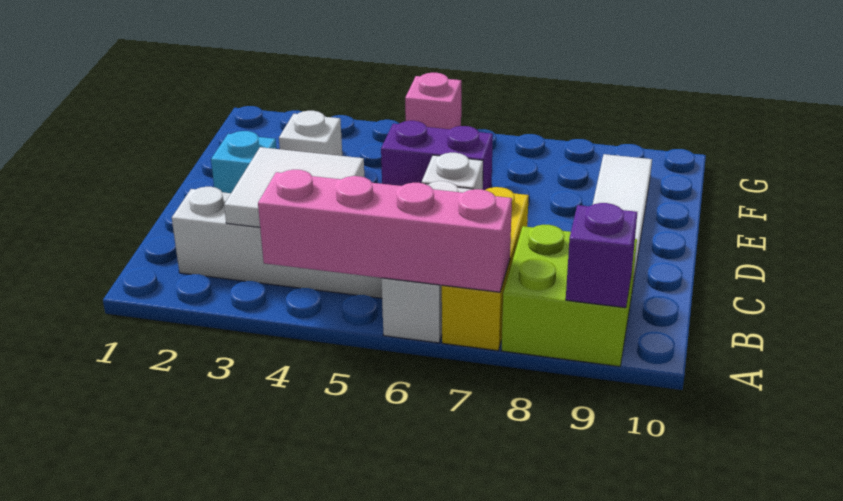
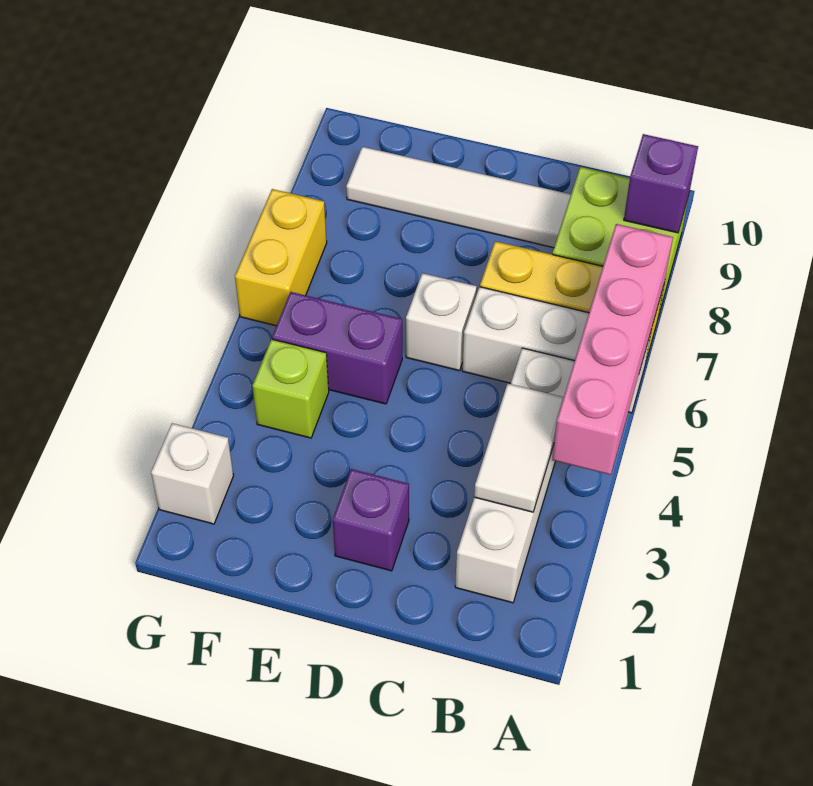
white tile B3:C4 level 2 -> white tile B3:B4 level 2
cyan brick D2 level 1 -> purple brick D2 level 1
white brick E3 level 1 -> white brick G2 level 1
purple brick E5:E6 level 1 -> purple brick E5:F5 level 1
none -> lime brick F4 level 1
pink brick G5 level 1 -> none
none -> yellow brick G6:G7 level 1

